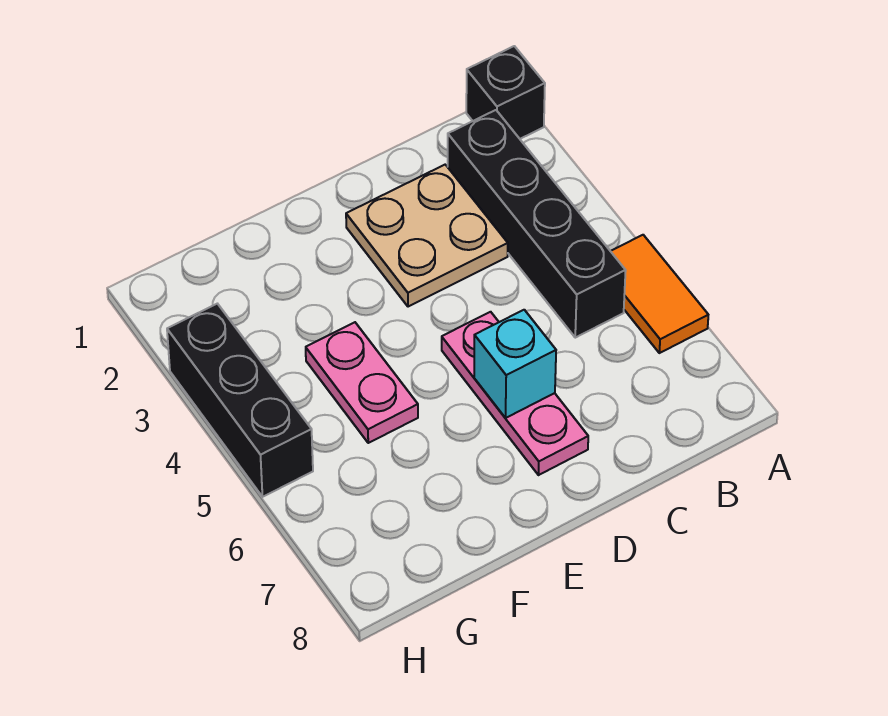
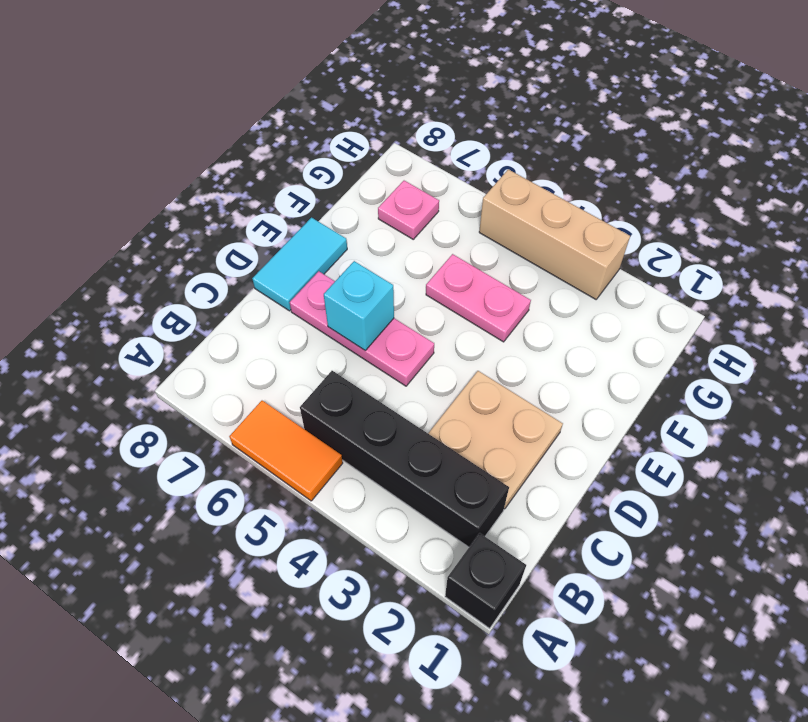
none -> cyan tile D8:E8 level 1
none -> pink plate G7 level 1
black brick H3:H5 level 1 -> tan brick H3:H5 level 1

